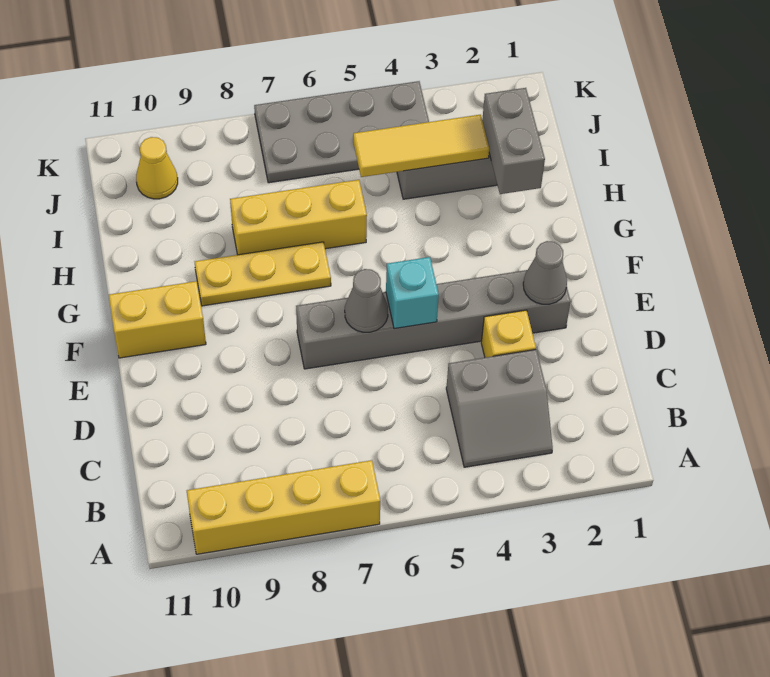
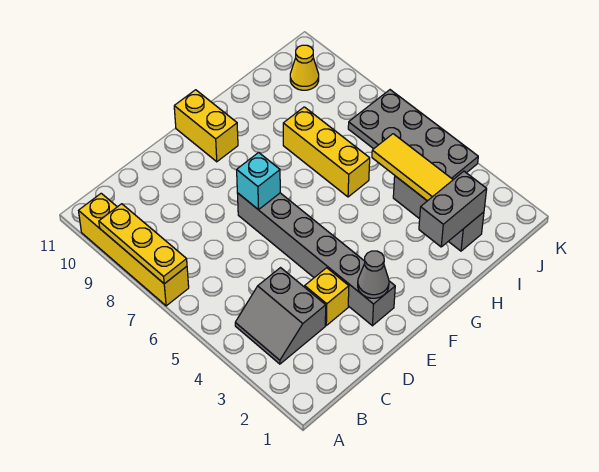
cyan brick E5 level 2 -> cyan brick E7 level 2
grey cone E6 level 2 -> none
yellow plate G7:G9 level 1 -> yellow plate A7:A9 level 2

